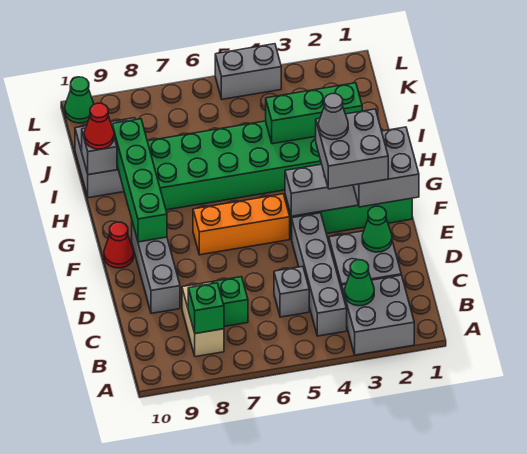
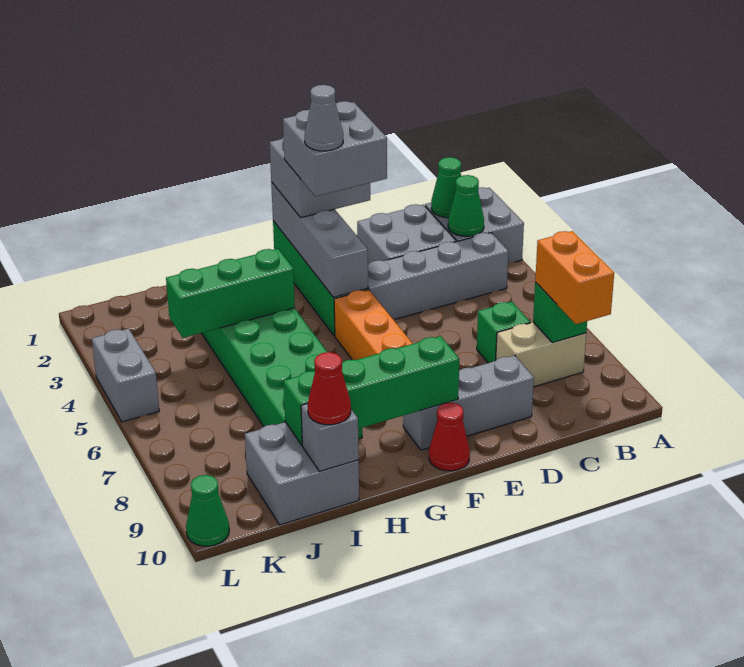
none -> orange brick B8:B9 level 3
grey brick C5 level 1 -> none
green cone D2 level 2 -> green cone B2 level 2
green brick I2:I4 level 2 -> green brick H4:J4 level 2

